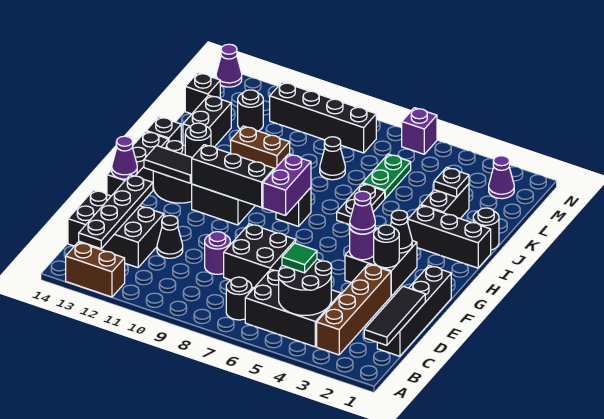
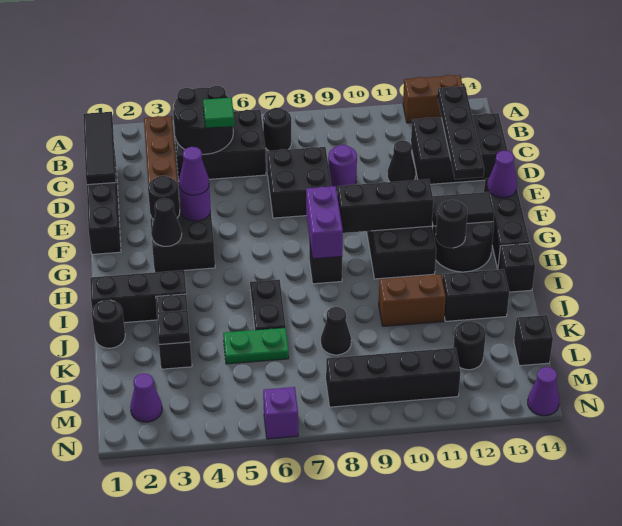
black brick J13:K13 level 1 -> black brick J12:J13 level 1
green plate K6:L6 level 1 -> green plate K5:K6 level 1

